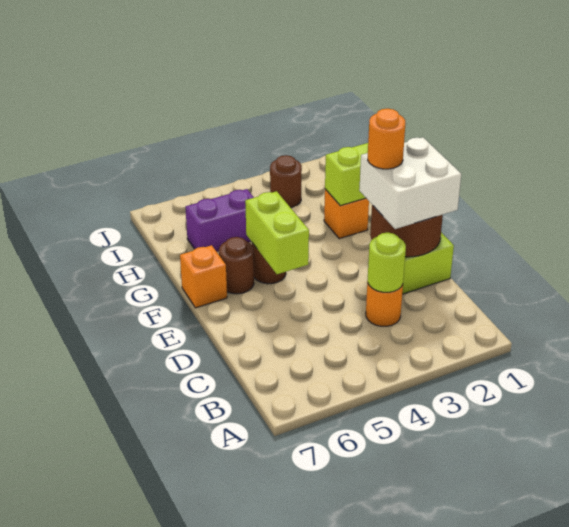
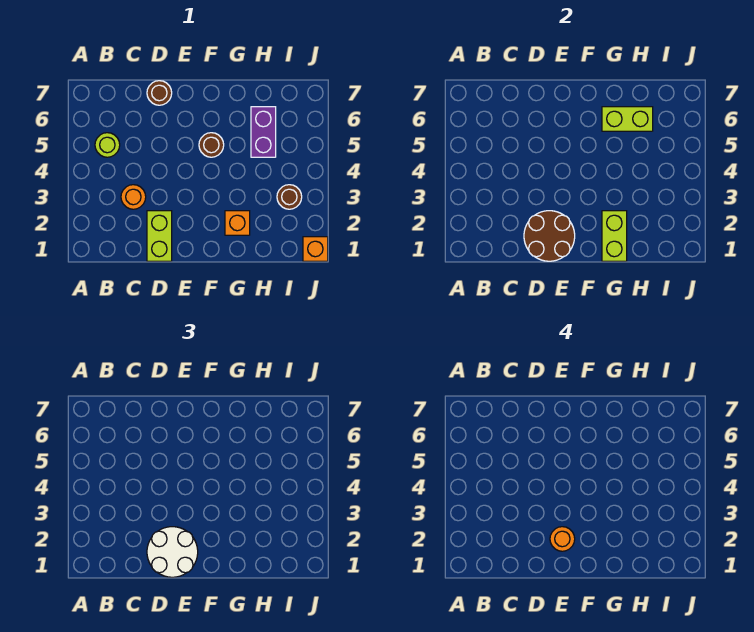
lime round brick C3 level 2 -> lime round brick B5 level 1
white brick D1:E2 level 3 -> white round brick D1:E2 level 3
lime brick E5:F5 level 2 -> lime brick G6:H6 level 2
brown round brick F6 level 1 -> brown round brick D7 level 1
orange brick F7 level 1 -> orange brick J1 level 1

